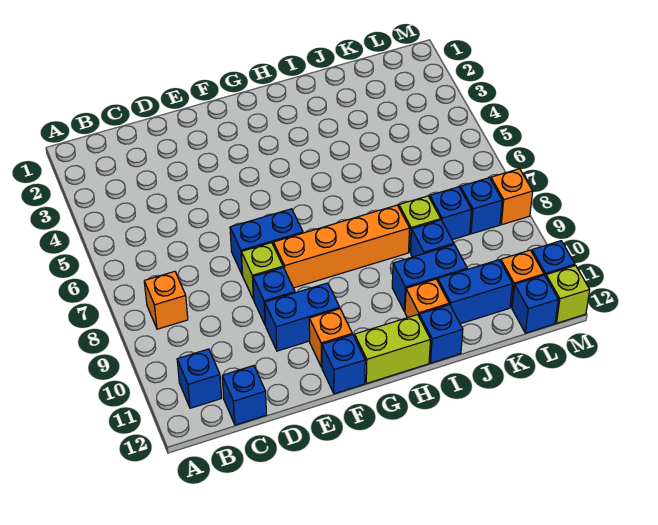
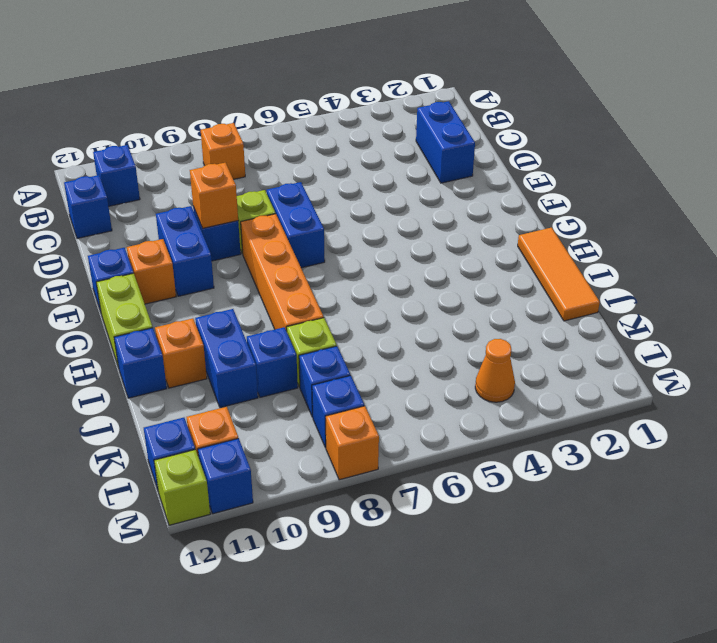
none -> orange brick E9 level 2
none -> orange tile H1:J1 level 1
blue brick J11:K11 level 1 -> blue brick C2:D2 level 1
none -> orange cone L4 level 1

